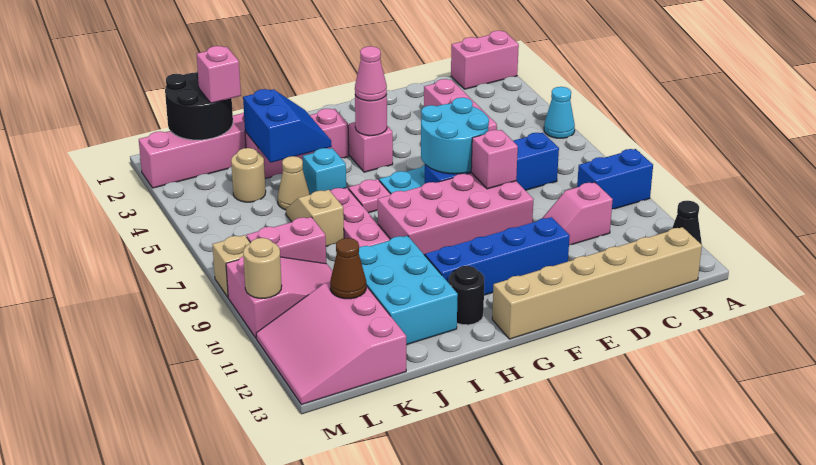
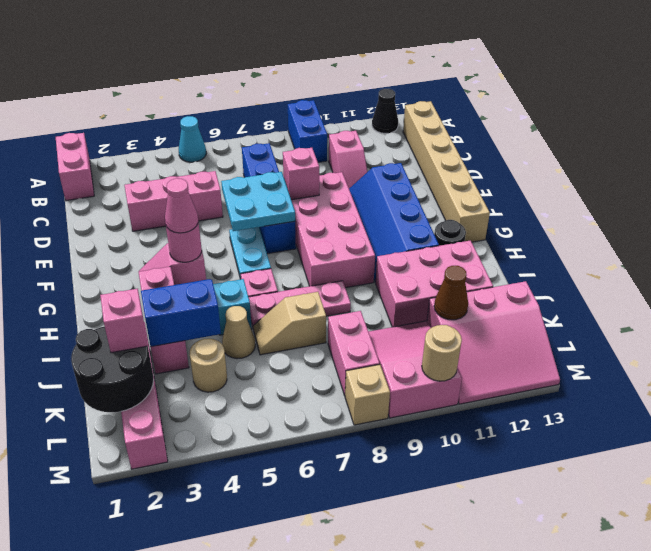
cyan round brick E6:F7 level 2 -> cyan plate E6:F7 level 2
cyan brick I10:J12 level 1 -> pink brick I10:J12 level 1

